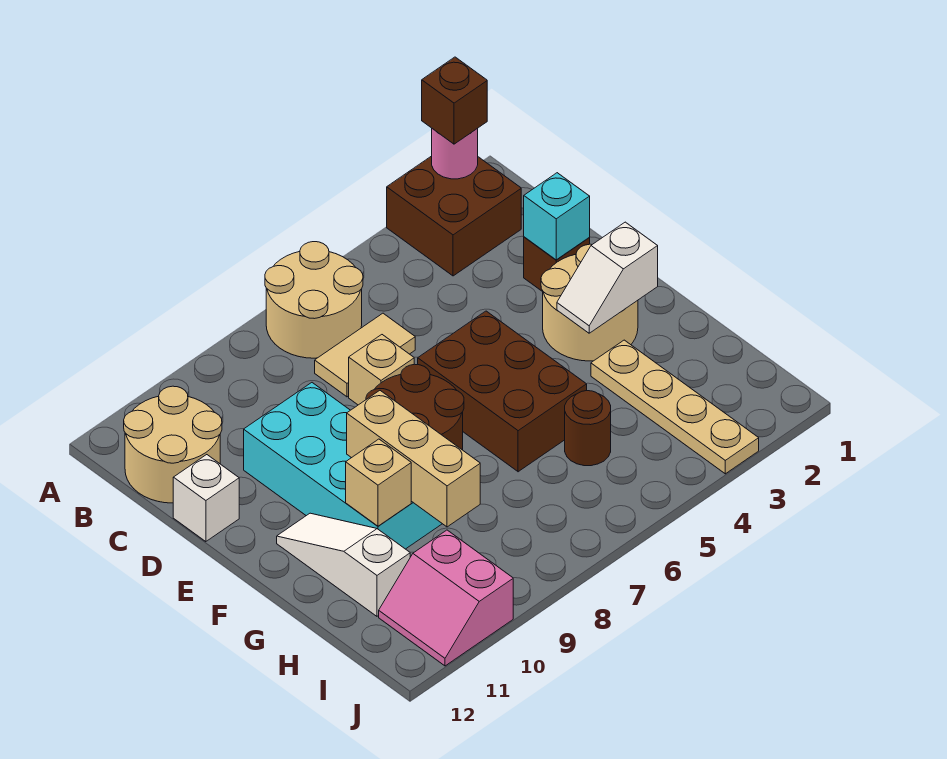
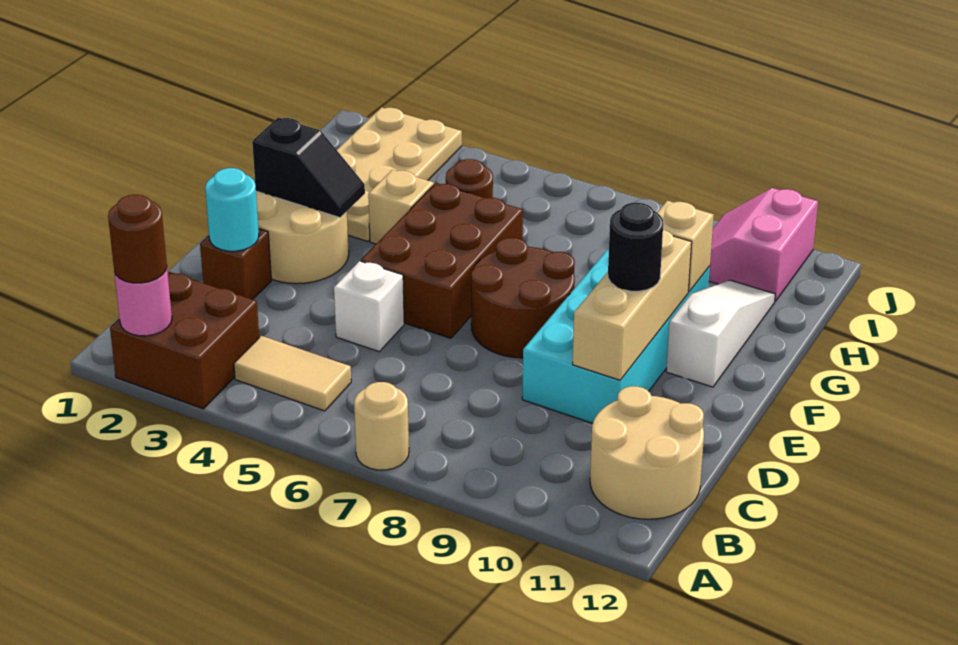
brown brick A2 level 3 -> brown round brick A2 level 3
tan round brick A6:B7 level 1 -> tan round brick A7 level 1
tan tile C6:C7 level 1 -> tan tile B4:B5 level 1
cyan brick D2 level 2 -> cyan round brick D2 level 2
tan brick D7 level 1 -> tan brick G4 level 1
white brick D12 level 1 -> white brick D5 level 1
none -> black round brick E10 level 3
white slope F2:F3 level 2 top 2 -> black slope F2:F3 level 2 top 2
tan brick F9:H9 level 2 -> tan brick D10:F10 level 2
white slope F11:H11 level 1 top H -> white slope F11:H11 level 1 top F
tan plate G3:J3 level 1 -> tan plate G2:J3 level 1
pink slope I10:J11 level 1 top 10 -> pink slope I10:J11 level 1 top 11

